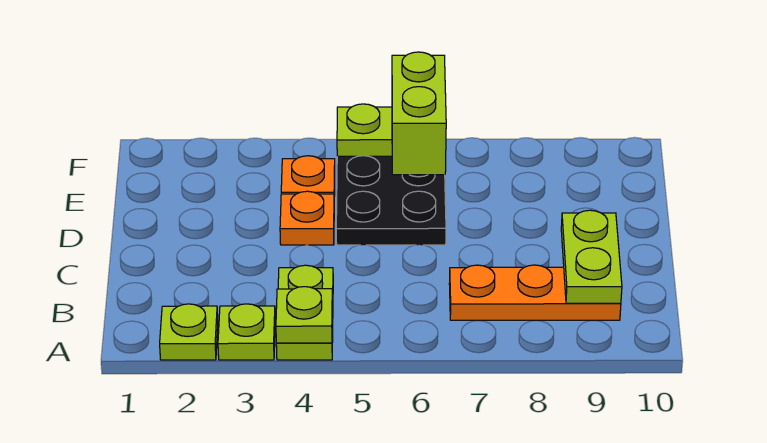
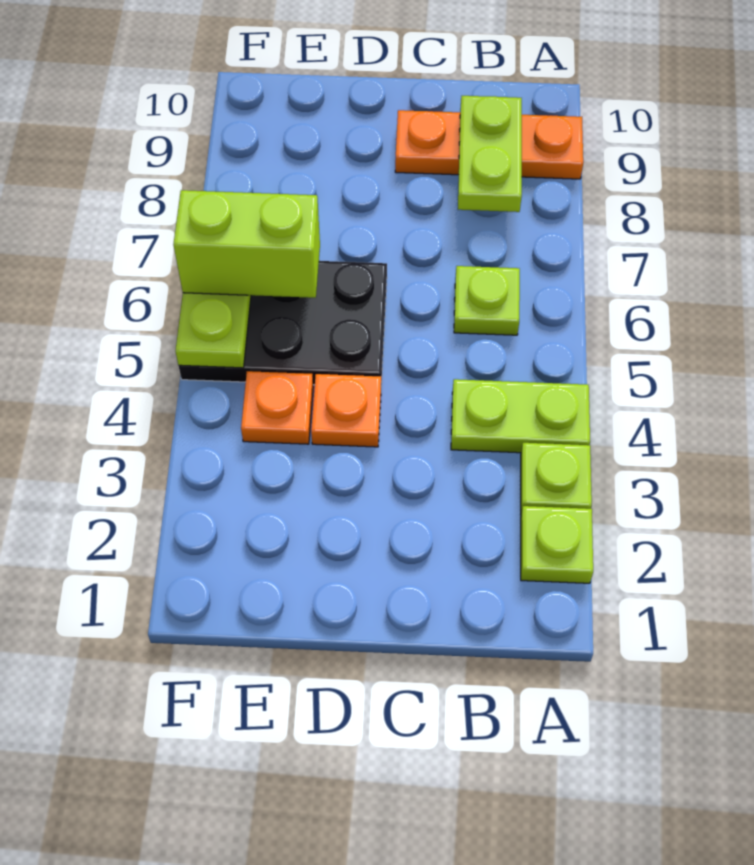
lime plate A4 level 2 -> lime plate B6 level 1
orange plate B7:B9 level 1 -> orange plate A9:C9 level 1
lime plate B9:C9 level 2 -> lime plate B8:B9 level 2

